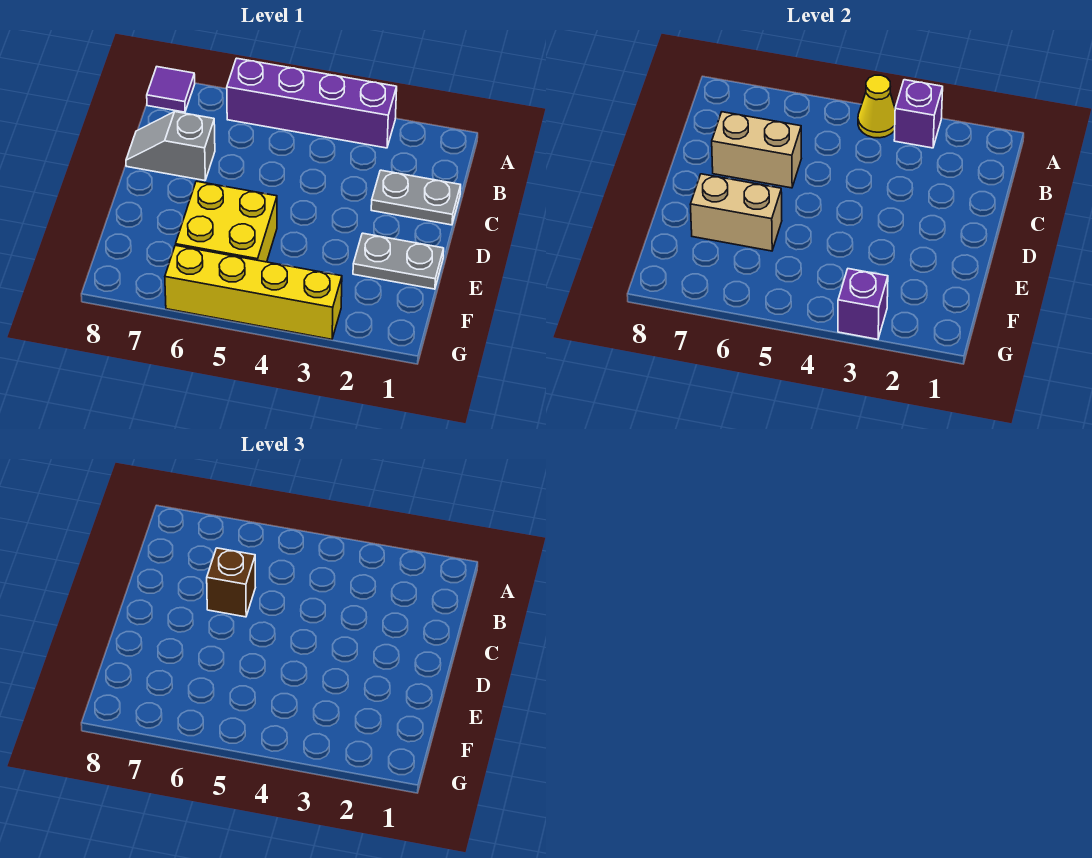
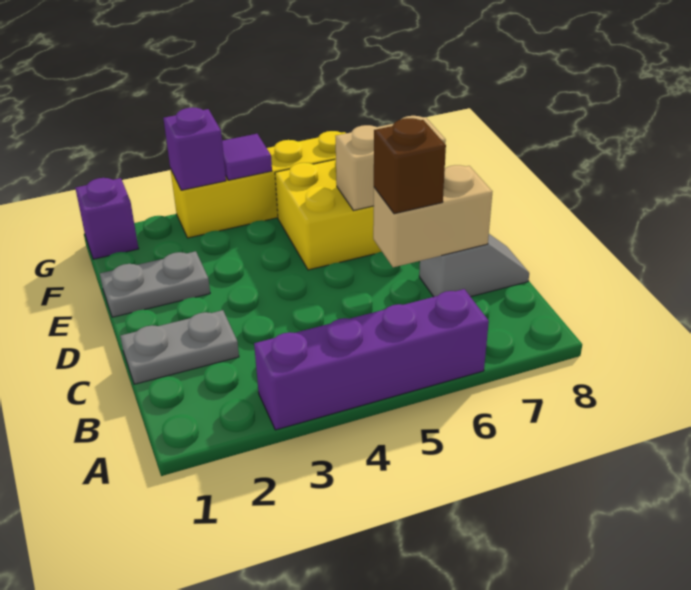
purple brick A3 level 2 -> purple brick G1 level 1
yellow cone A4 level 2 -> none
purple tile A8 level 1 -> purple tile G4 level 2

